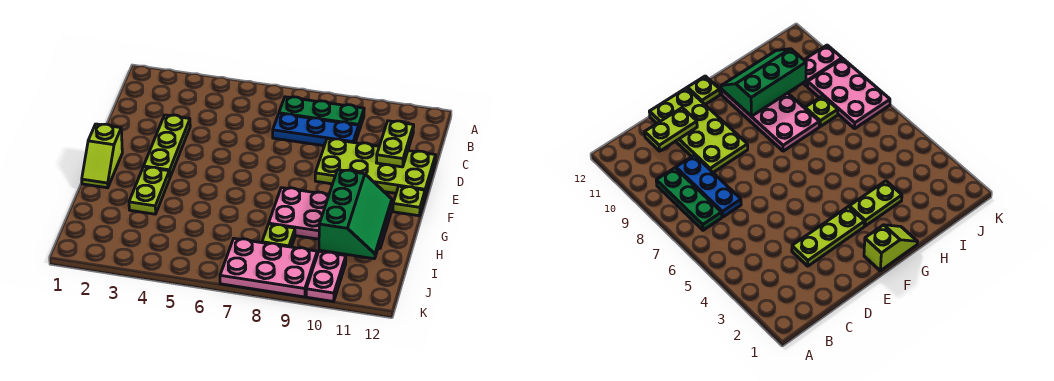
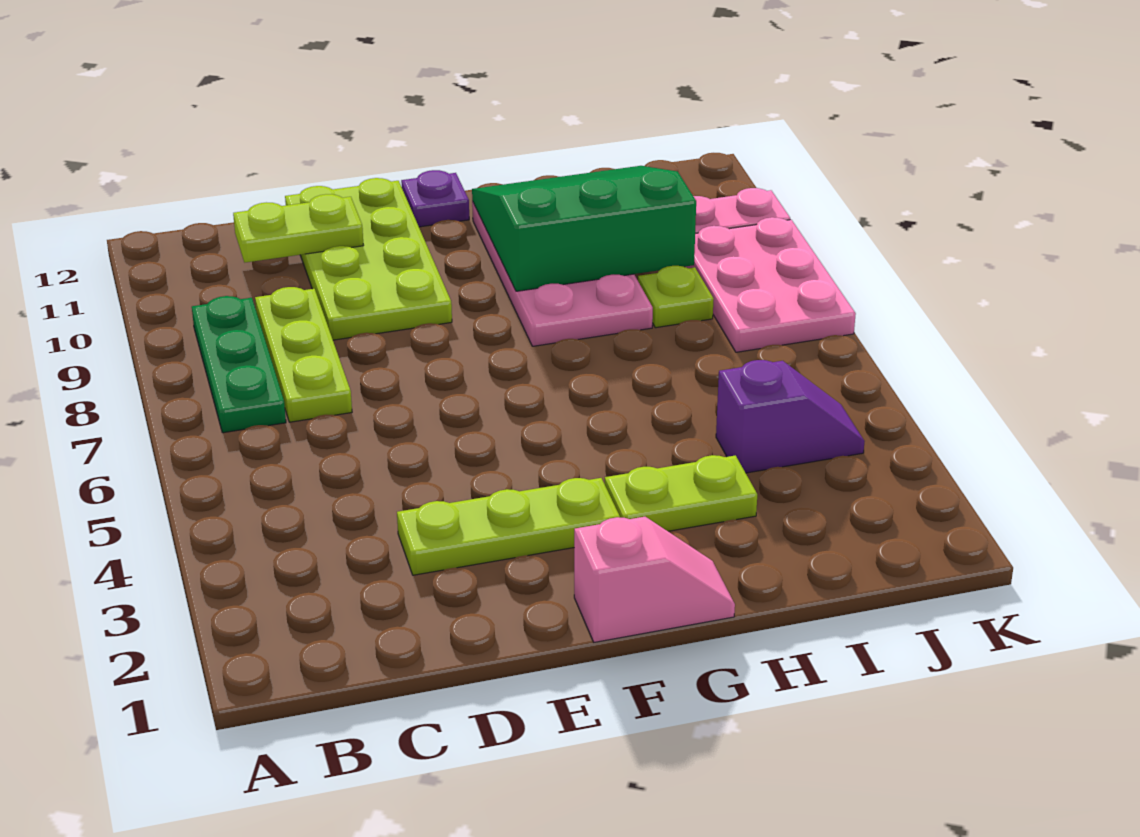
blue plate C7:C9 level 1 -> lime plate C7:C9 level 1
lime slope F1:G1 level 1 top F -> pink slope F1:G1 level 1 top F
lime plate F12 level 1 -> purple plate F12 level 1
green slope G10:I11 level 2 top 10 -> green slope G9:I11 level 2 top 9
none -> purple slope I4:J4 level 1 top I

